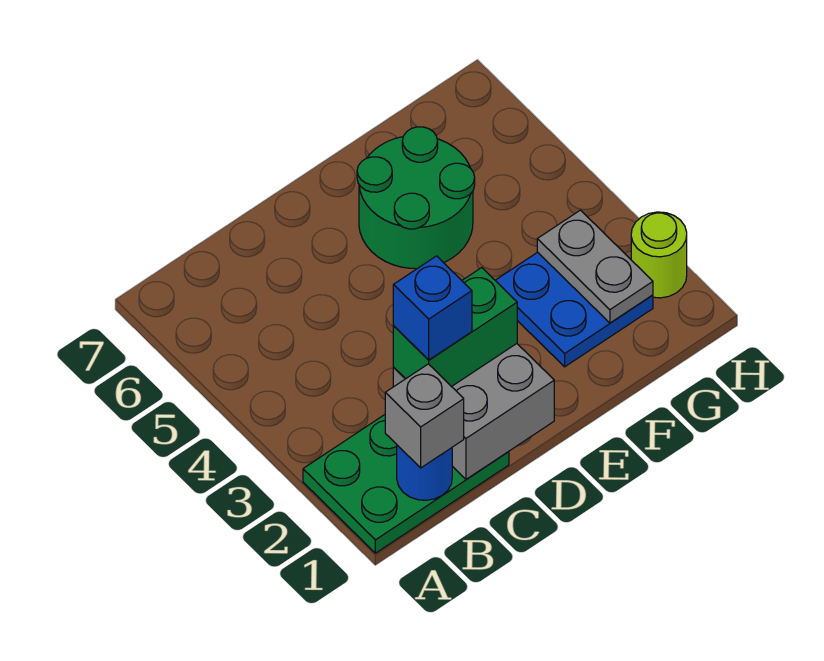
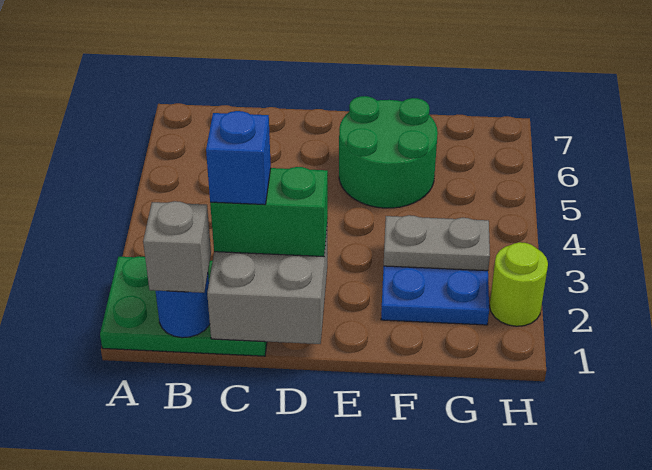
grey plate G2:G3 level 2 -> grey plate F3:G3 level 2

